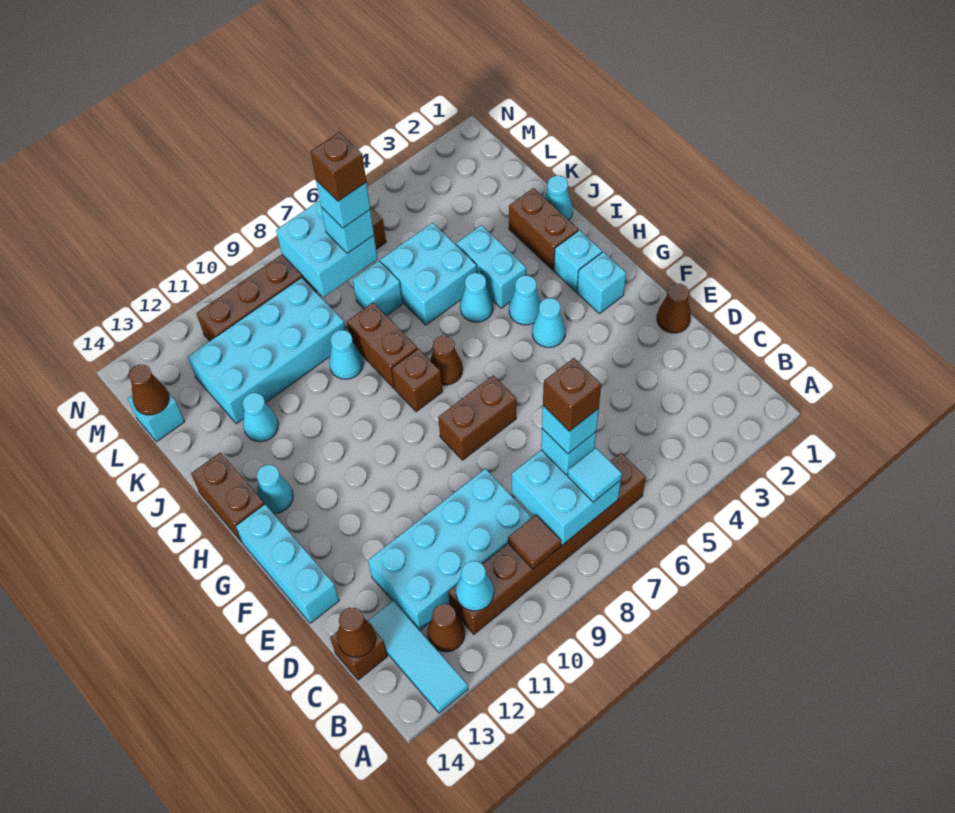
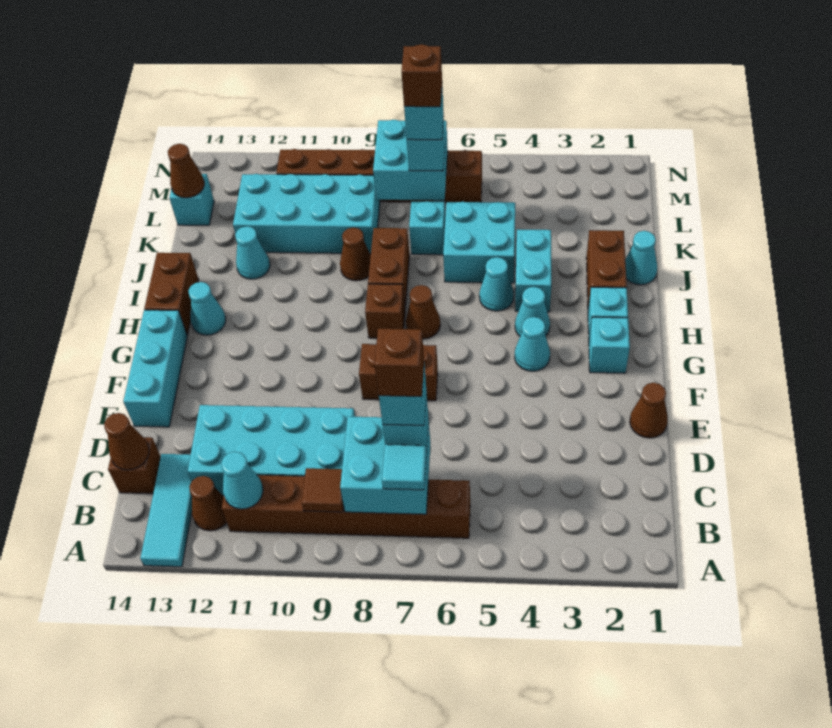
cyan cone J9 level 1 -> brown cone J9 level 1

